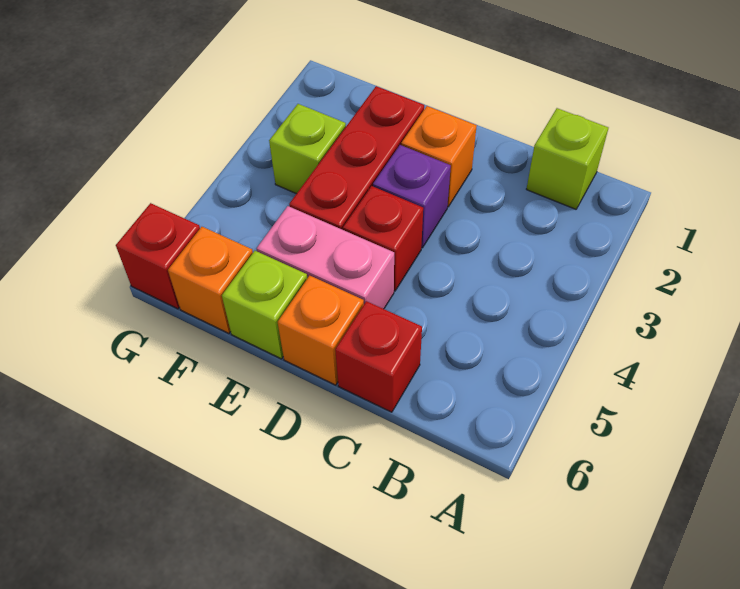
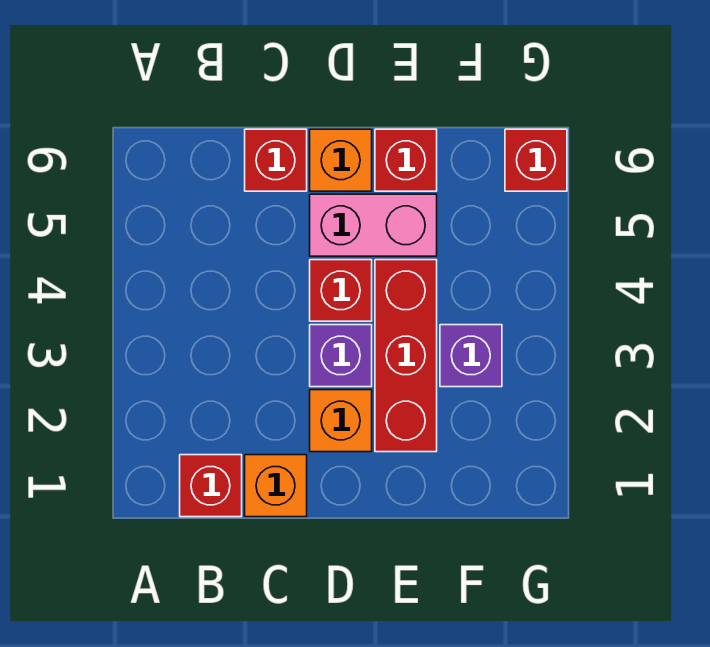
lime brick B1 level 1 -> red brick B1 level 1
lime brick E6 level 1 -> red brick E6 level 1
lime brick F3 level 1 -> purple brick F3 level 1
orange brick F6 level 1 -> orange brick C1 level 1

